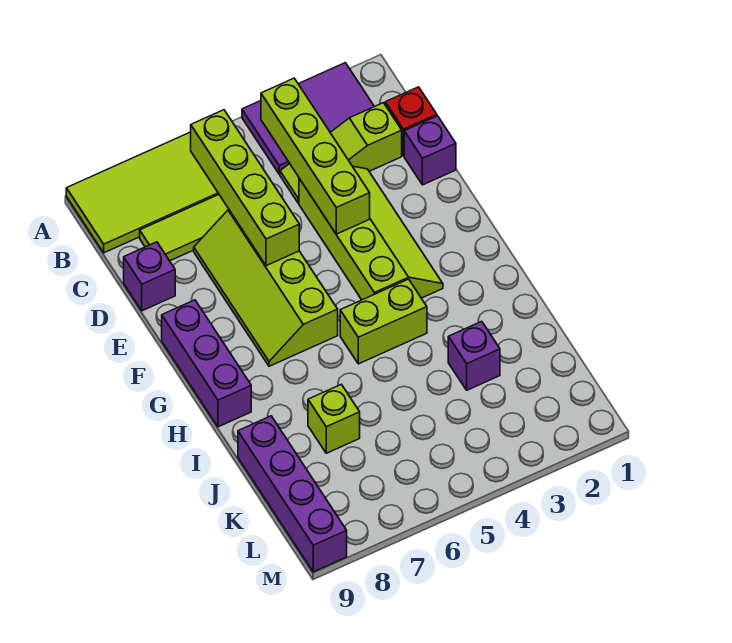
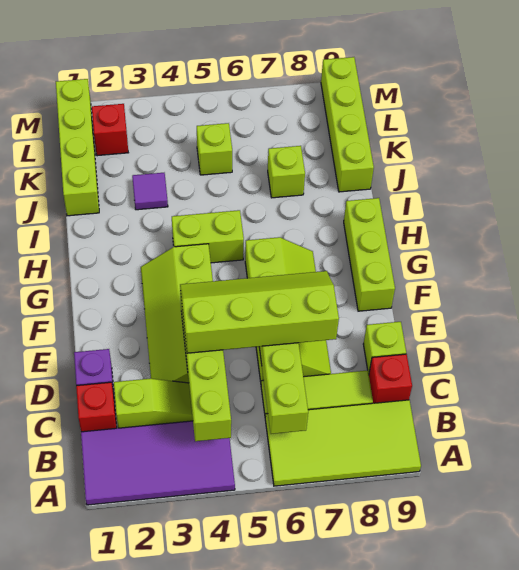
purple tile A2:B4 level 1 -> purple tile A1:B4 level 1
none -> red brick C9 level 1
none -> lime slope D4:E7 level 3 top D
purple brick D9 level 1 -> lime brick D9 level 1
purple brick F9:H9 level 1 -> lime brick F9:H9 level 1
none -> lime brick J1:M1 level 1
purple brick J3 level 1 -> purple tile J3 level 1
purple brick J9:M9 level 1 -> lime brick J9:M9 level 1
none -> lime brick K5 level 1
none -> red brick L2 level 1

